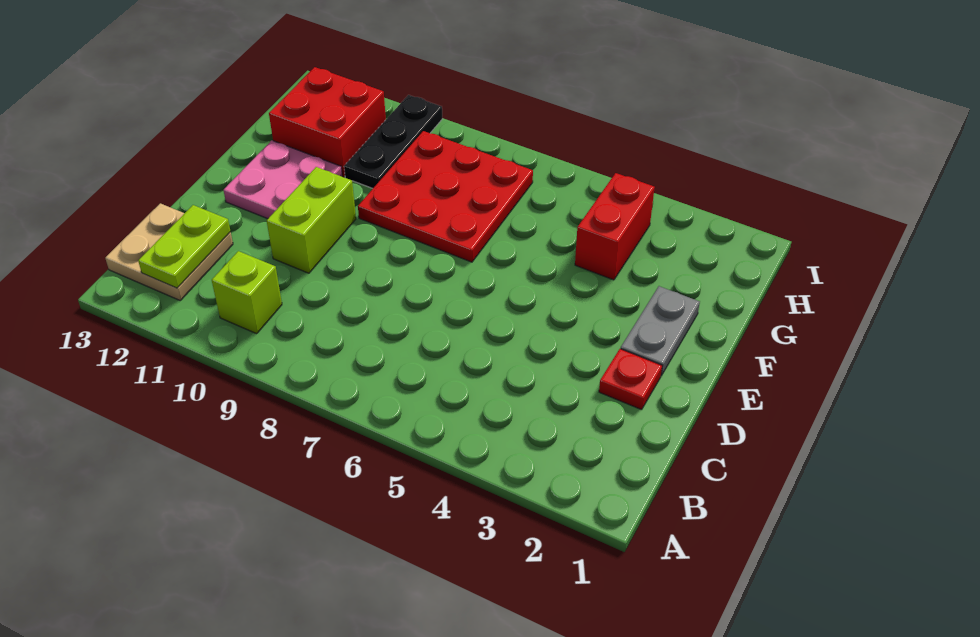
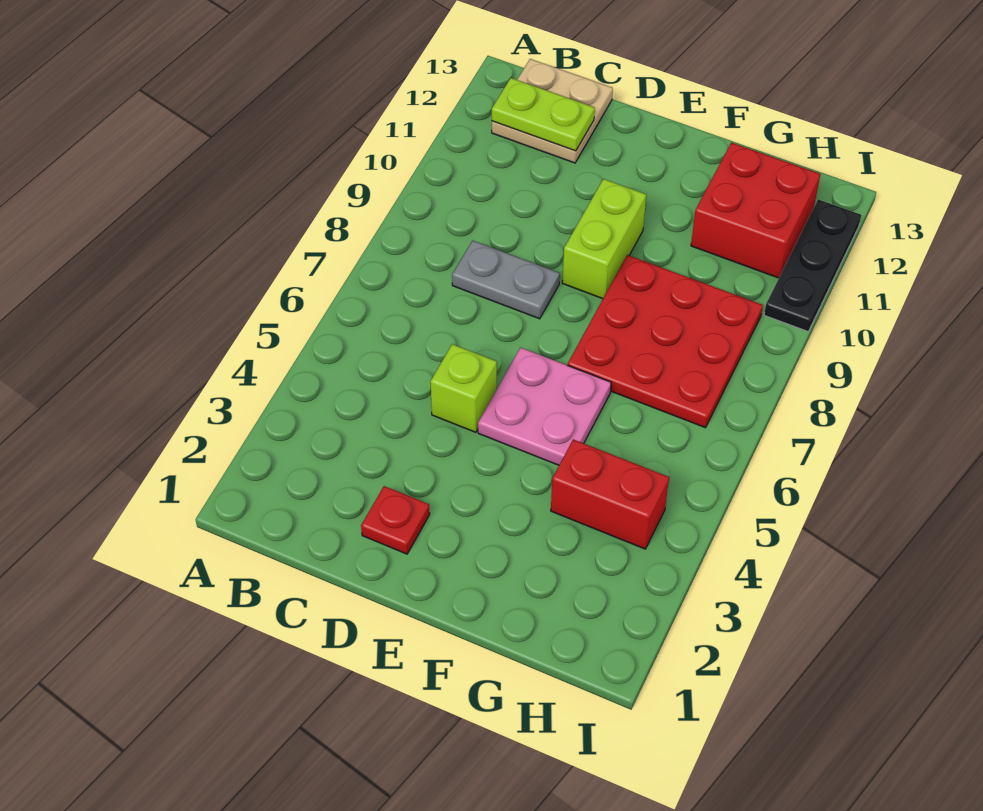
lime brick B10 level 1 -> lime brick D5 level 1
lime brick D10:E10 level 1 -> lime brick E9:E10 level 1
grey plate E2:F2 level 1 -> grey plate C8:D8 level 1
pink plate E11:F12 level 1 -> pink plate E5:F6 level 1
black plate G10:I10 level 1 -> black plate I10:I12 level 1

